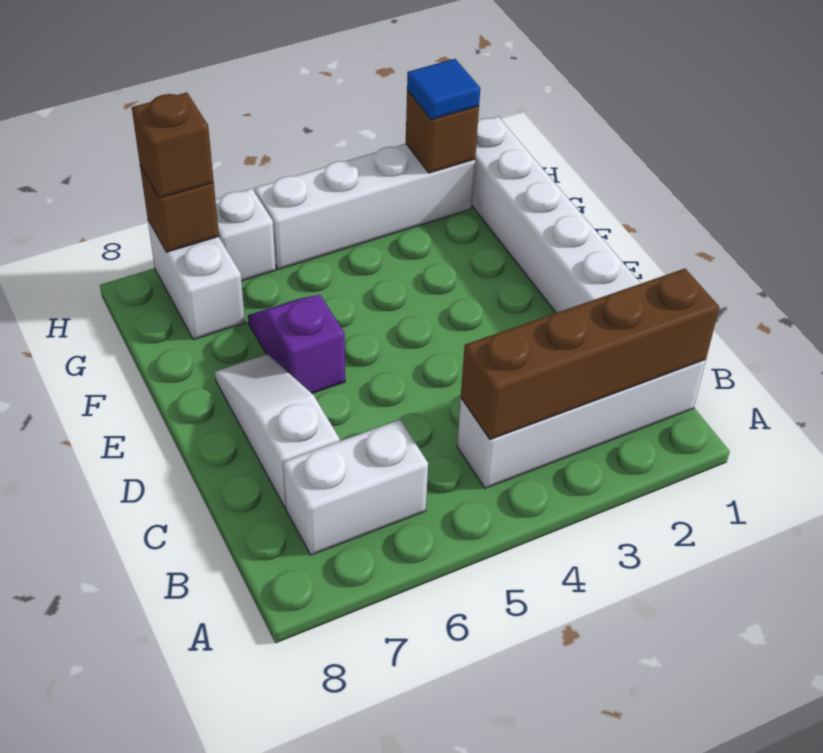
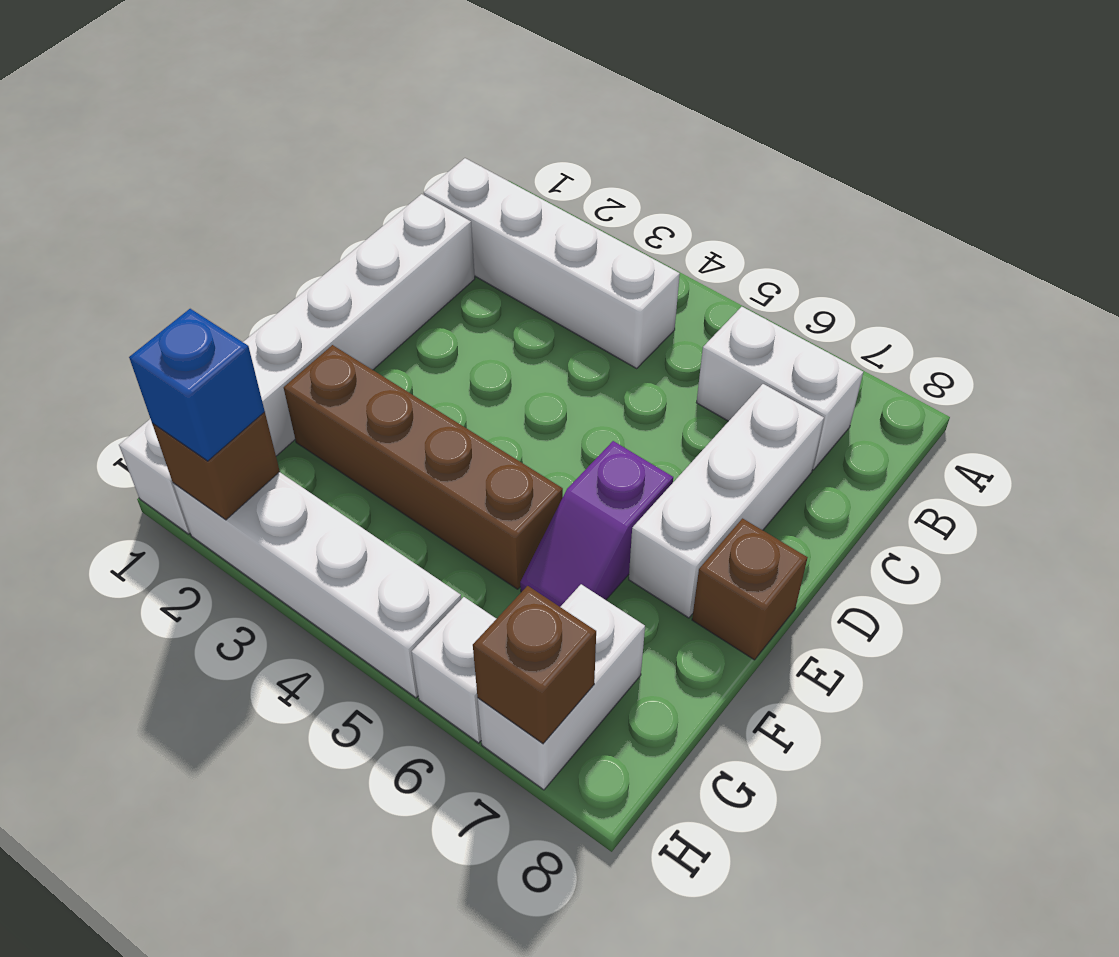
brown brick B1:B4 level 2 -> brown brick F2:F5 level 1
white slope C7:E7 level 1 top C -> white brick C7:E7 level 1
blue tile H2 level 3 -> blue brick H2 level 3
brown brick H7 level 3 -> brown brick E8 level 1

